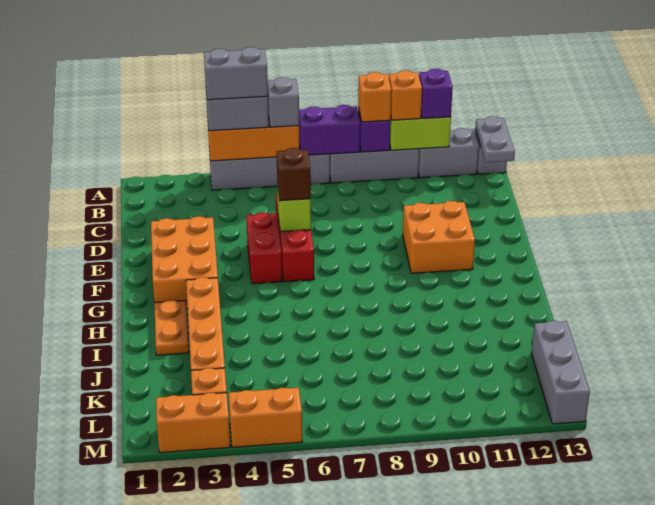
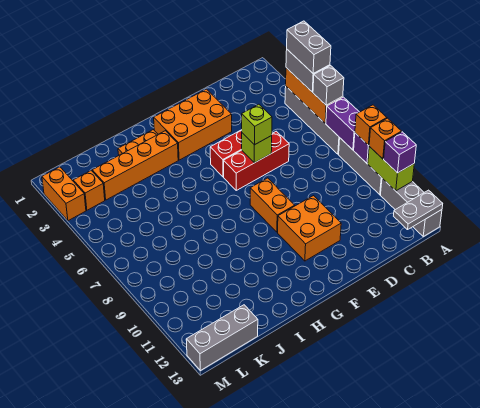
brown brick E6 level 3 -> lime brick E6 level 3
orange brick M4:M5 level 1 -> orange brick F8:F9 level 1

